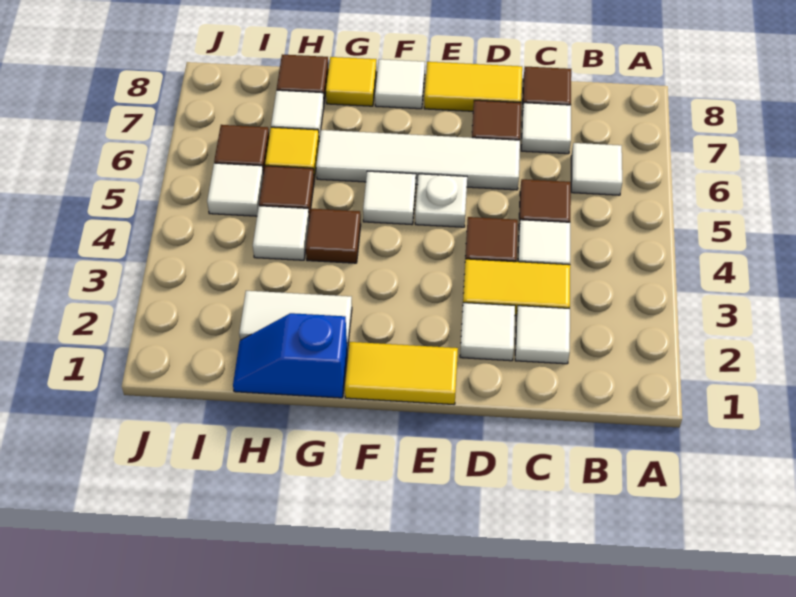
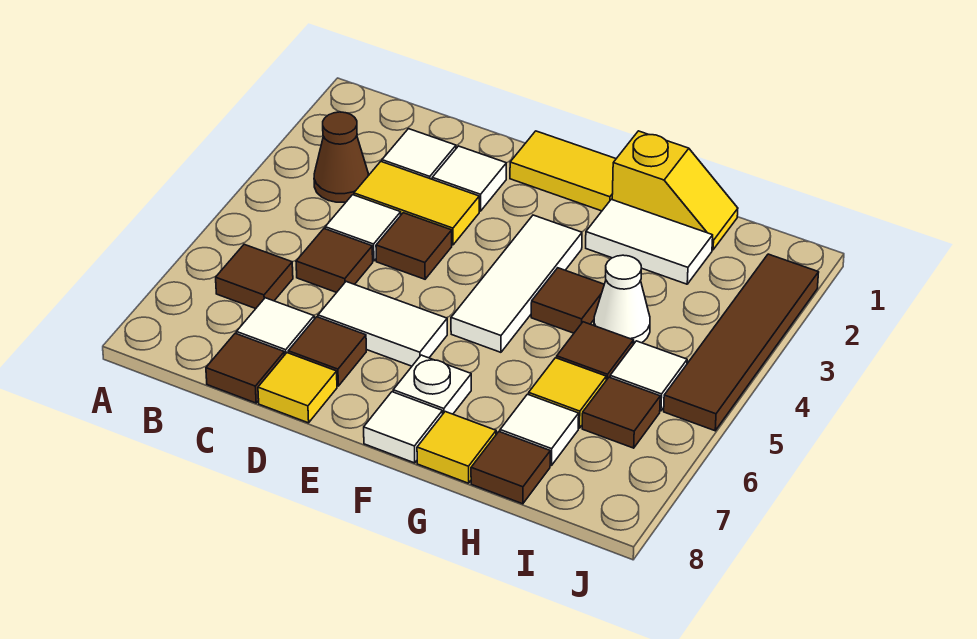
none -> brown cone B3 level 1
white tile B6 level 1 -> brown tile B6 level 1
white tile D6:G6 level 1 -> white tile D6:E6 level 1
yellow tile D8:E8 level 1 -> yellow tile D8 level 1
white plate E5 level 1 -> white plate F7 level 1
white tile F5 level 1 -> white tile F3:F5 level 1
blue slope G1:H1 level 1 top G -> yellow slope G1:H1 level 1 top G
white tile H4 level 1 -> white cone H4 level 1
none -> brown tile J2:J5 level 1

